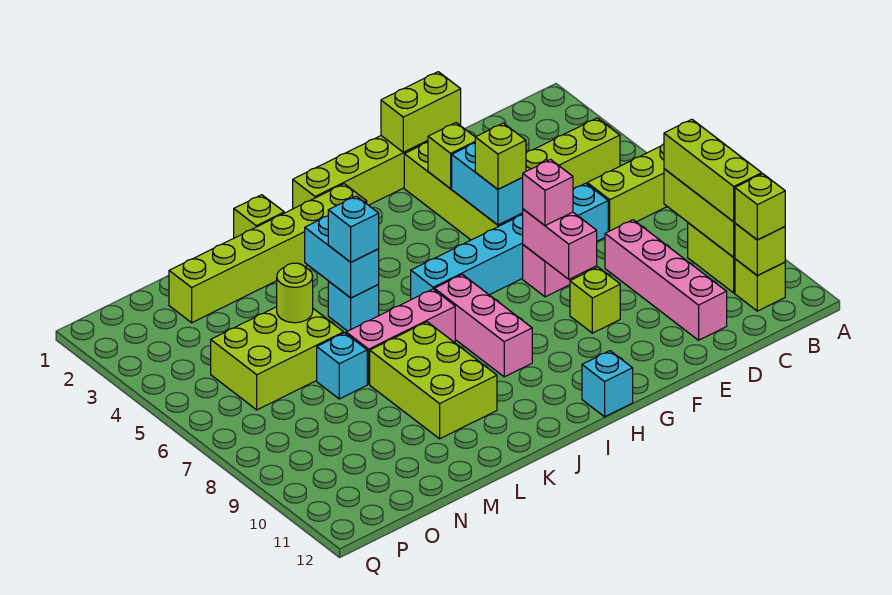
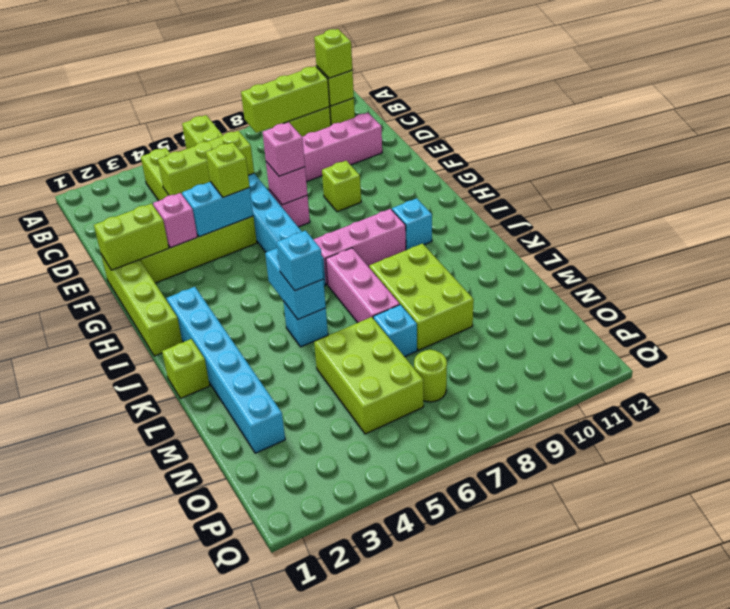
lime brick B8:B10 level 3 -> lime brick D4:D6 level 2
lime brick E1:F1 level 2 -> lime brick F1:F2 level 2
lime brick F3 level 2 -> pink brick F3 level 2
pink brick F7:F8 level 2 -> pink brick F7 level 2
cyan brick H12 level 1 -> cyan brick I10 level 1
lime brick I2:N2 level 1 -> cyan brick I2:N2 level 1
cyan brick K4:K5 level 2 -> cyan brick J5:K5 level 2
lime brick K8:L10 level 1 -> lime brick K8:M9 level 1
lime round brick M5 level 2 -> lime round brick O7 level 1

